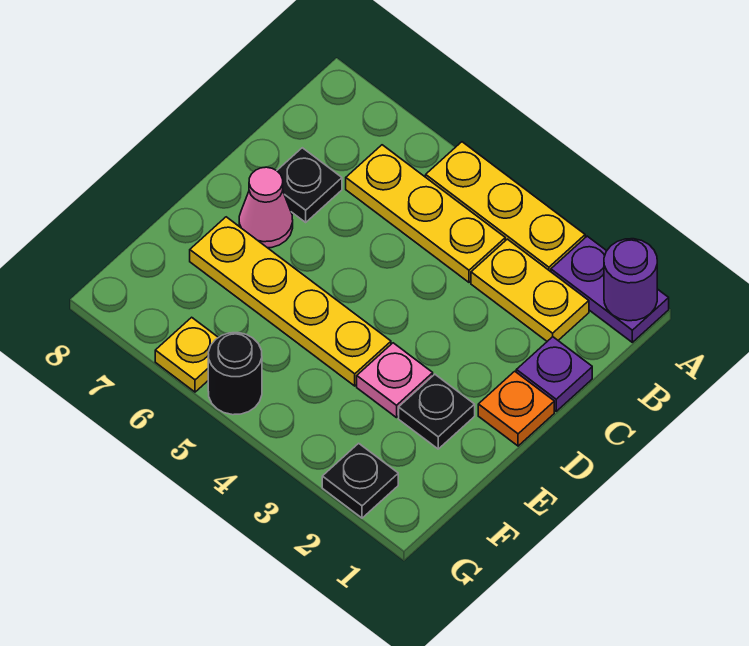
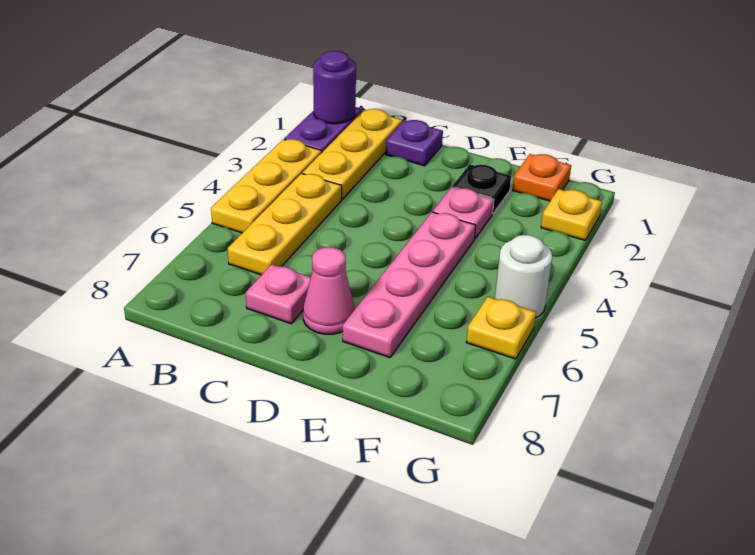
yellow plate B2:B3 level 1 -> yellow plate B1:B3 level 1
black plate C7 level 1 -> pink plate C7 level 1
orange plate D1 level 1 -> orange plate F1 level 1
yellow plate E4:E7 level 1 -> pink plate E4:E7 level 1
black plate G2 level 1 -> yellow plate G2 level 1
black round brick G5 level 1 -> white round brick G5 level 1

